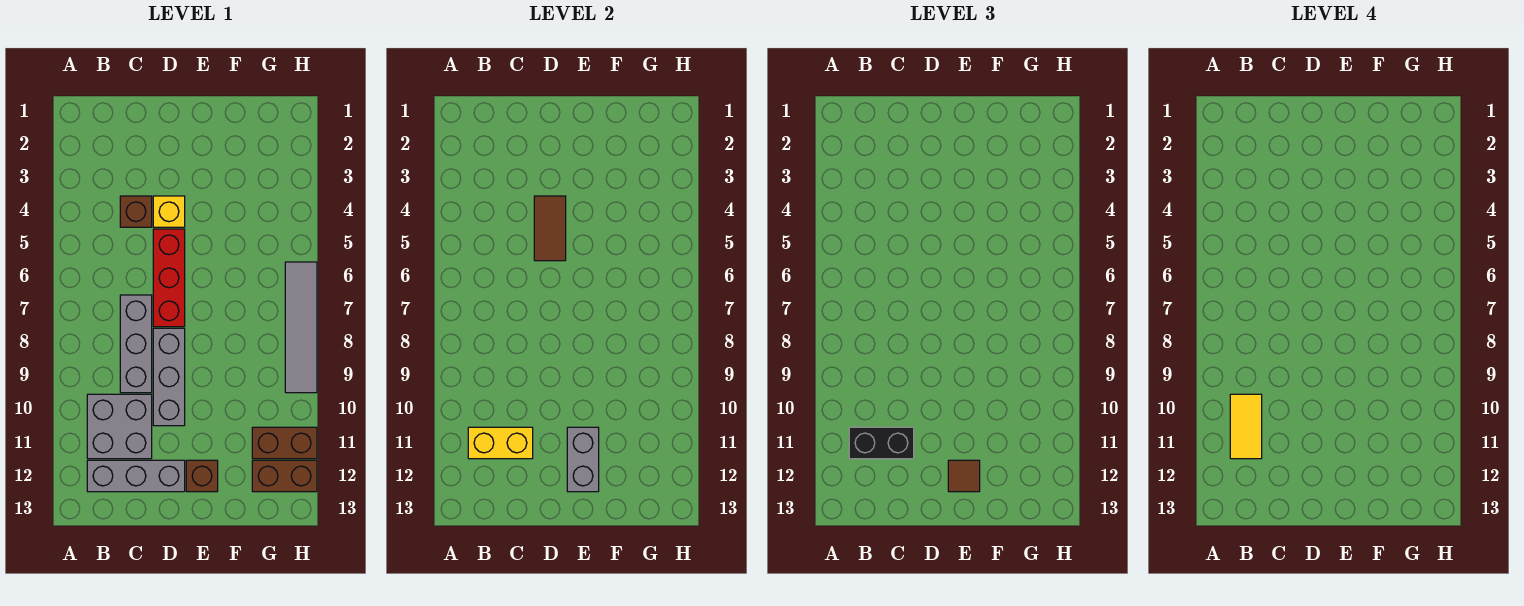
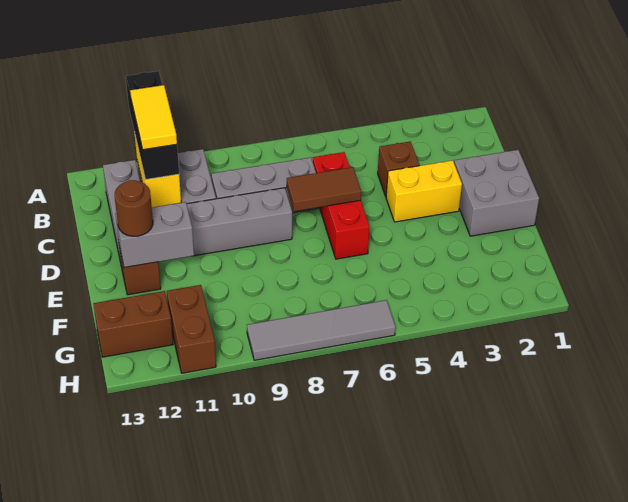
yellow tile B10:B11 level 4 -> yellow tile B11:C11 level 4
black brick B11:C11 level 3 -> black brick A11:C11 level 3
none -> grey brick D1:E2 level 1
yellow brick D4 level 1 -> yellow brick D3:D4 level 1
brown tile D4:D5 level 2 -> brown tile D6:D7 level 2
red brick D5:D7 level 1 -> red brick C6:E6 level 1
brown tile E12 level 3 -> brown round brick E12 level 3
brown brick G12:H12 level 1 -> brown brick G12:G13 level 1

